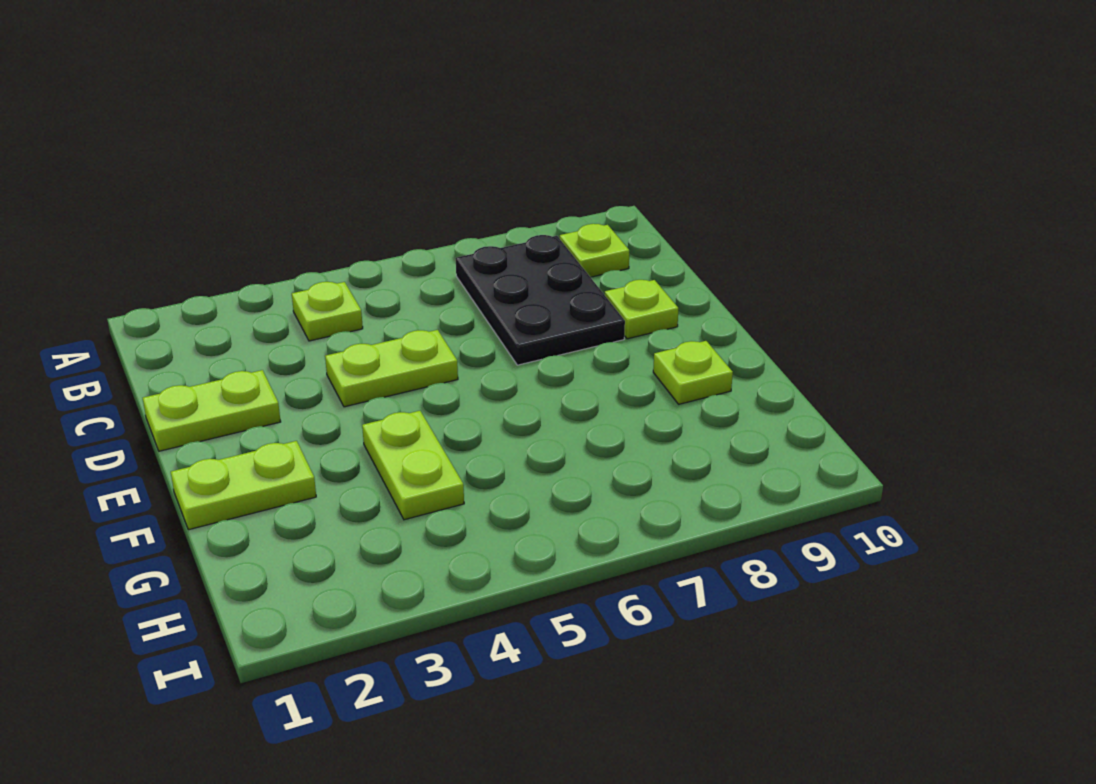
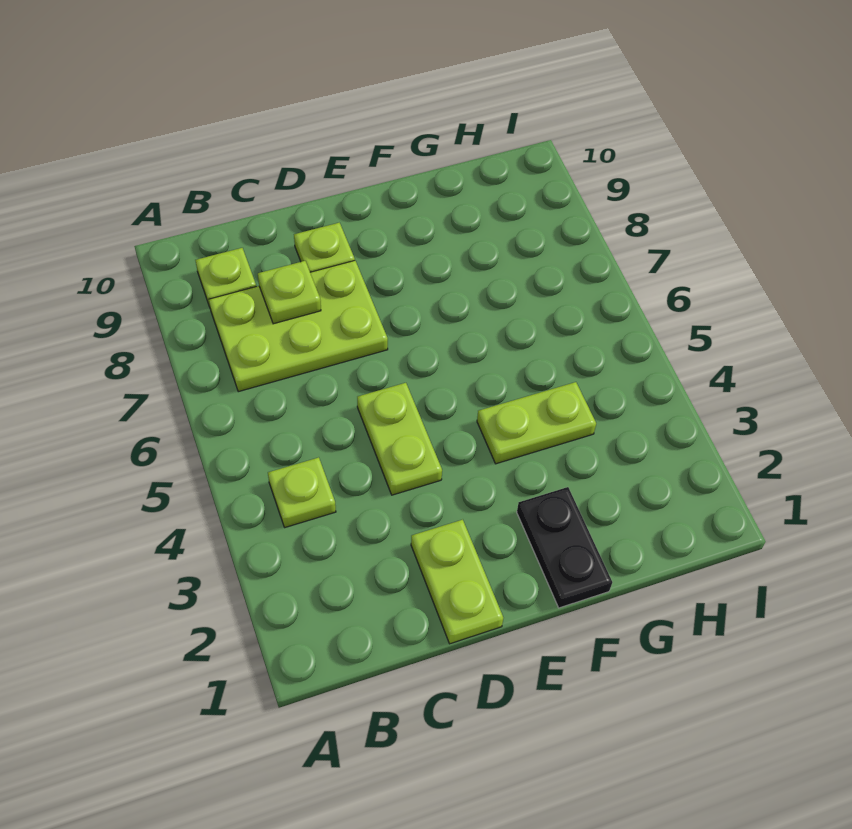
black plate B7:D8 level 1 -> lime plate B7:D8 level 1
lime plate F1:F2 level 1 -> black plate F1:F2 level 1
lime plate F9 level 1 -> lime plate C8 level 2

